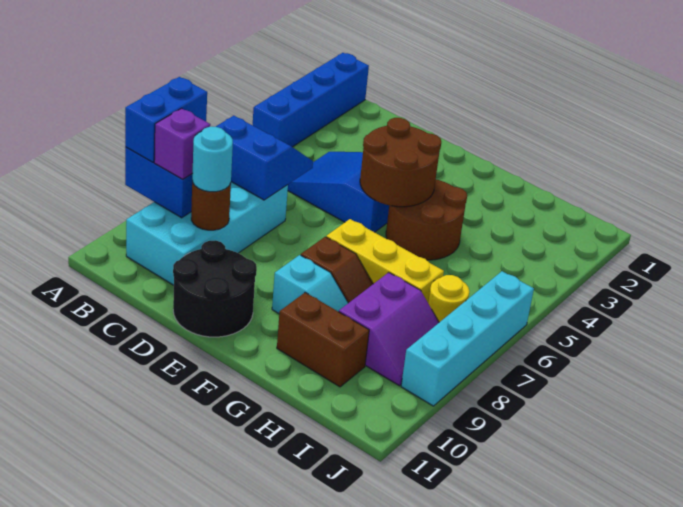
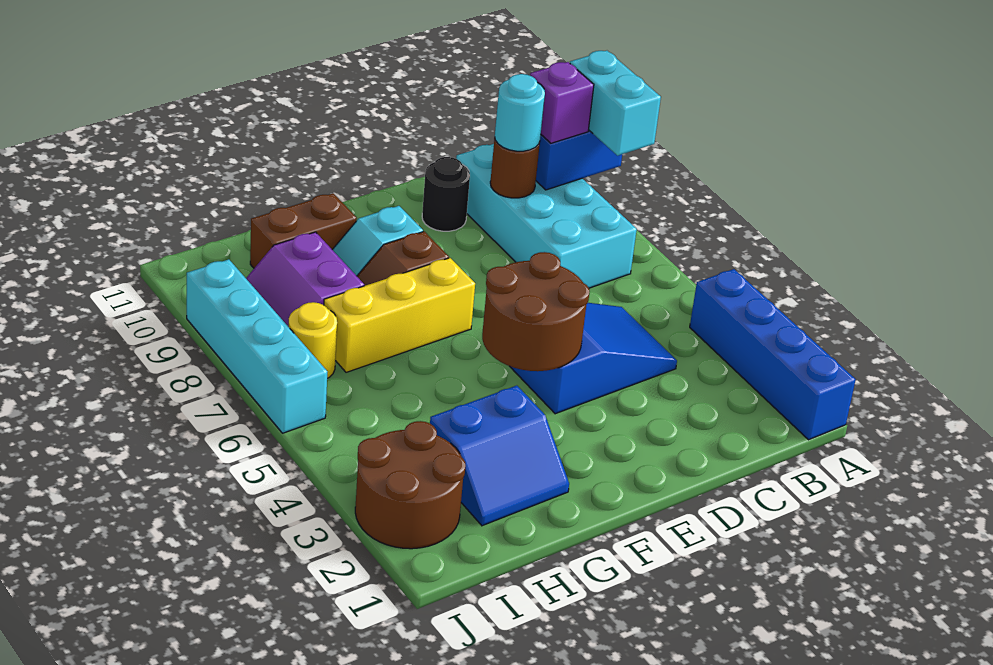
blue brick A8:A9 level 3 -> cyan brick A8:A9 level 3
blue slope B6:C7 level 2 top 7 -> blue slope G2:H3 level 1 top 3
black round brick D10:E11 level 1 -> black round brick D10 level 1
brown round brick F4:G5 level 1 -> brown round brick I2:J3 level 1

